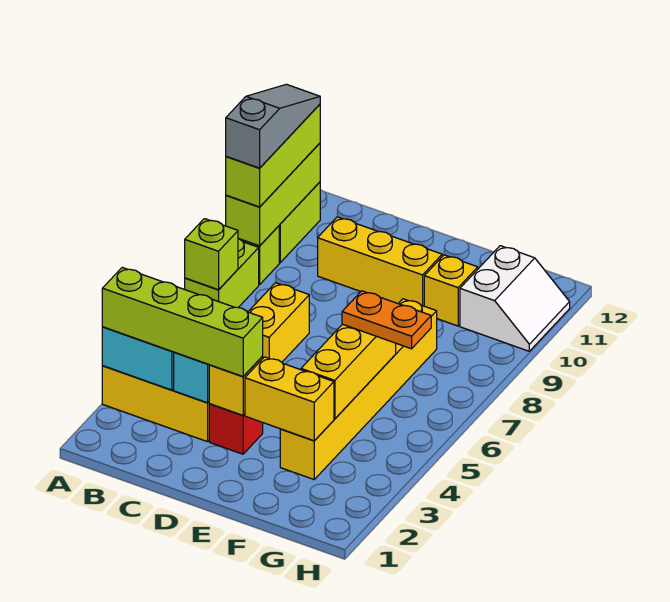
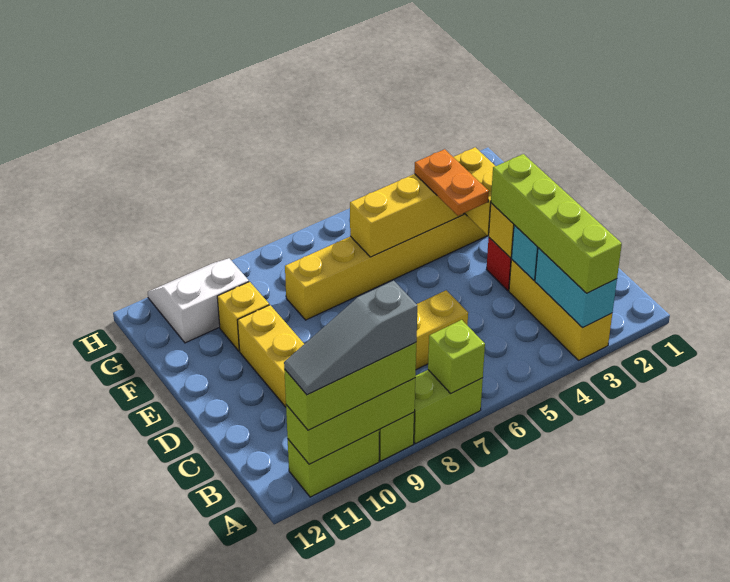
orange plate F6:G6 level 3 -> orange plate E4:F4 level 3

